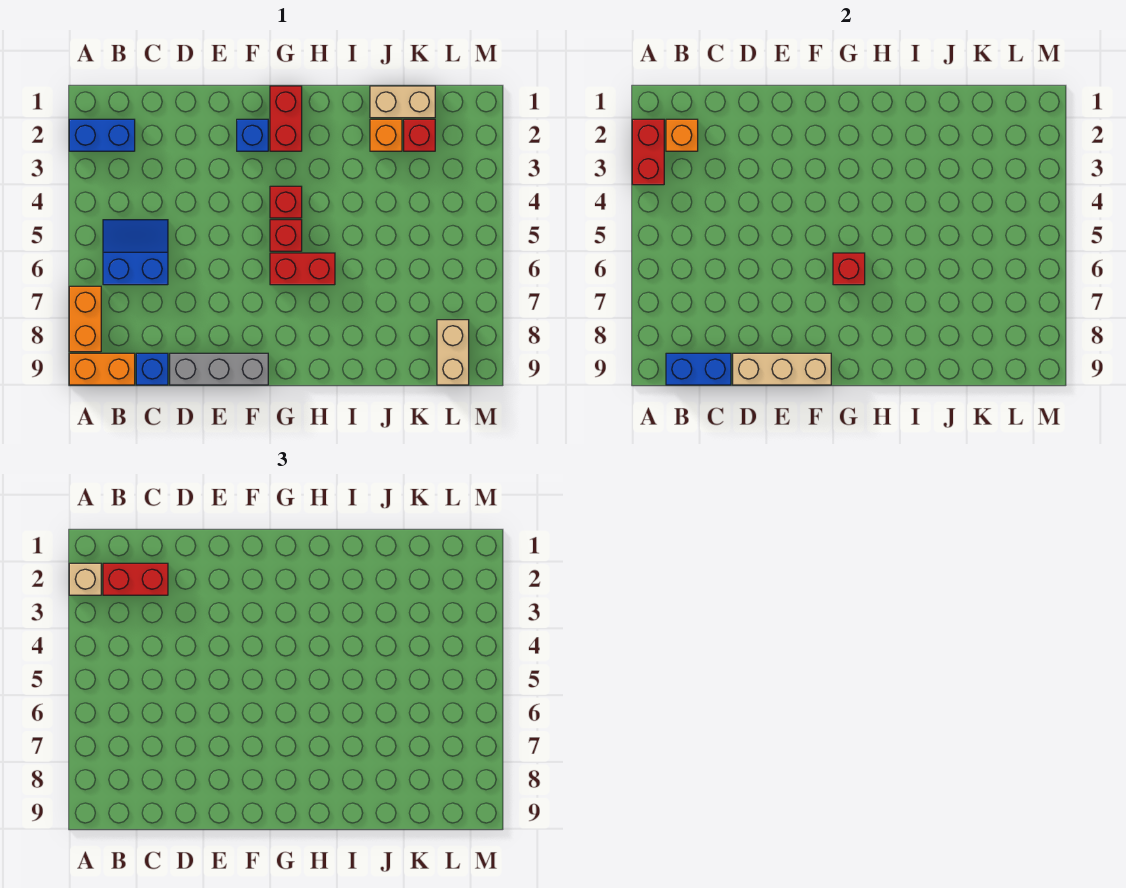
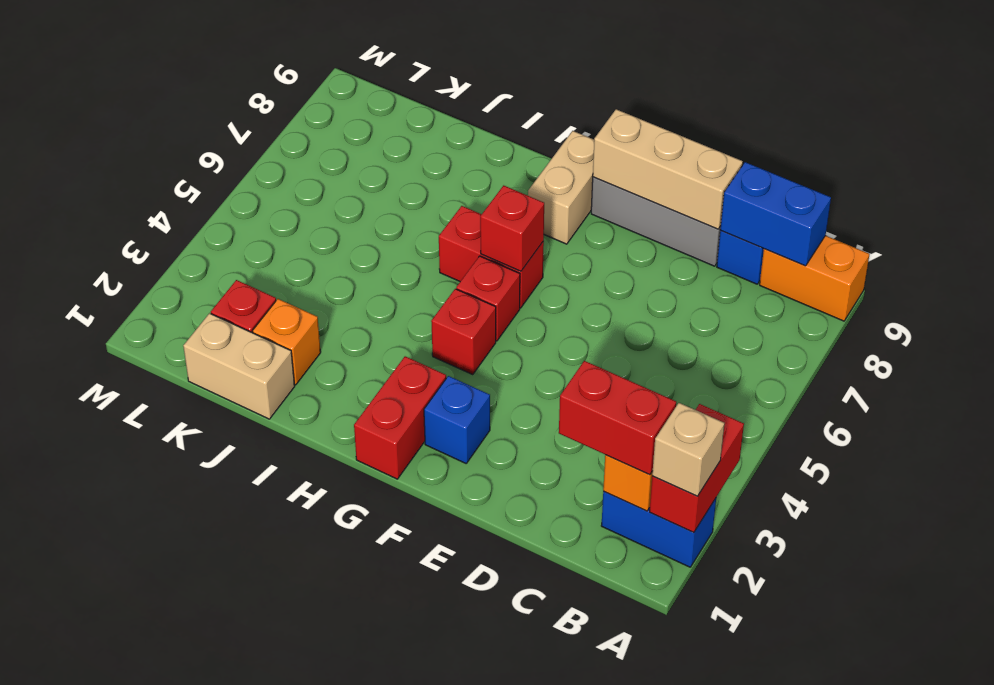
orange brick A7:A8 level 1 -> none
blue slope B5:C6 level 1 top 6 -> none
tan brick L8:L9 level 1 -> tan brick G8:G9 level 1

